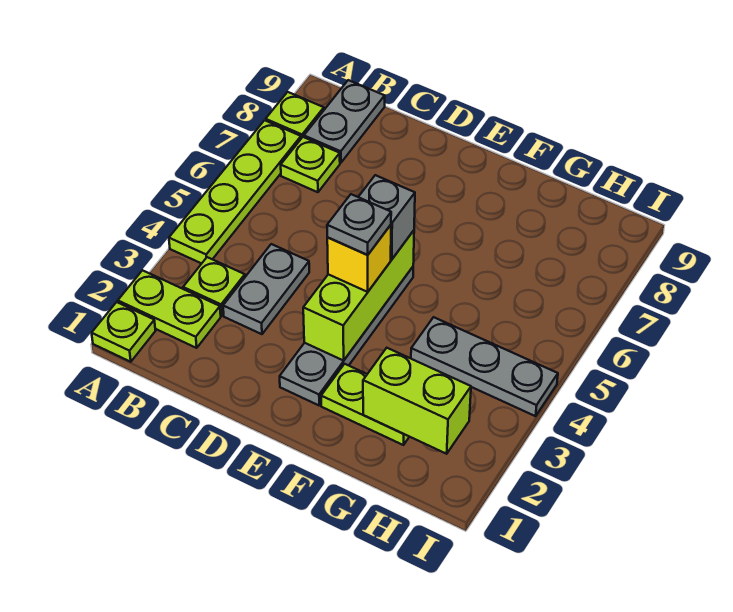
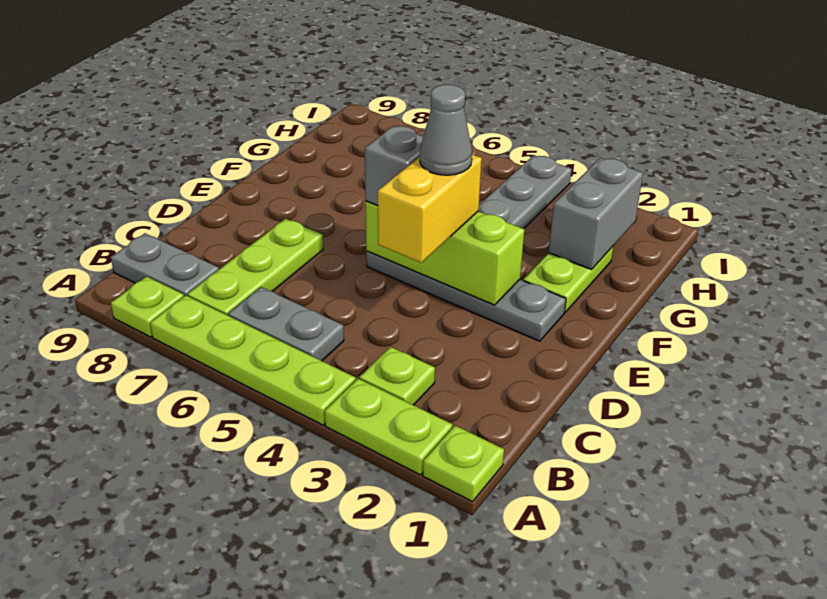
lime plate A2:B2 level 1 -> lime plate A2:A3 level 1
lime plate B7 level 1 -> lime plate B7:D7 level 1
grey plate C3:C4 level 1 -> grey plate B5:B6 level 1
yellow brick E4 level 3 -> yellow brick D4:E4 level 3
grey plate E4 level 4 -> grey cone E4 level 4
lime brick G2:H2 level 2 -> grey brick G2:H2 level 2

